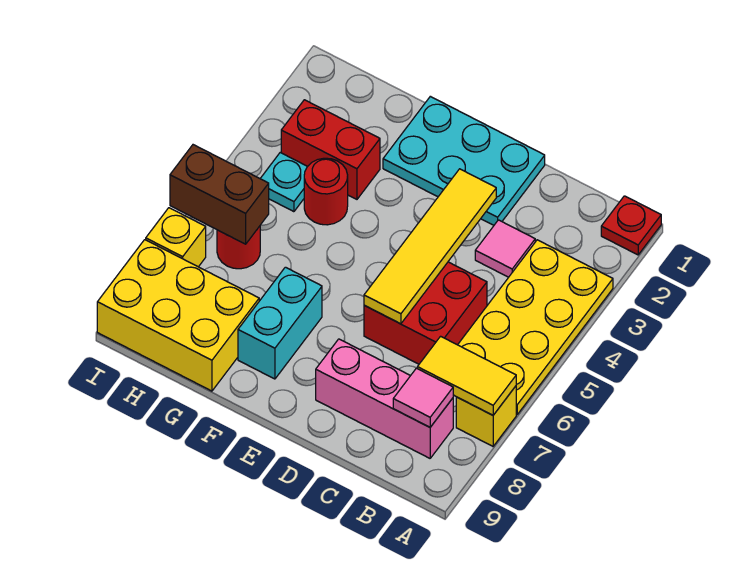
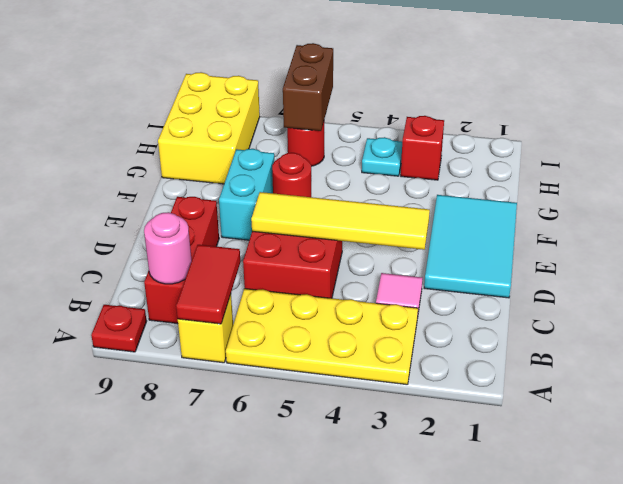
red plate A1 level 1 -> red plate A9 level 1
yellow tile A7:B7 level 2 -> red tile A7:B7 level 2
pink brick B8:D8 level 1 -> red brick B8:D8 level 1
pink tile B8 level 2 -> pink round brick B8 level 2
cyan plate D1:F2 level 1 -> cyan tile D1:F2 level 1
cyan brick F7:F8 level 1 -> cyan brick E7:F7 level 1
red brick G3:H3 level 1 -> red brick H3 level 1
red round brick G4 level 1 -> red round brick F6 level 1
yellow brick I7 level 1 -> none

